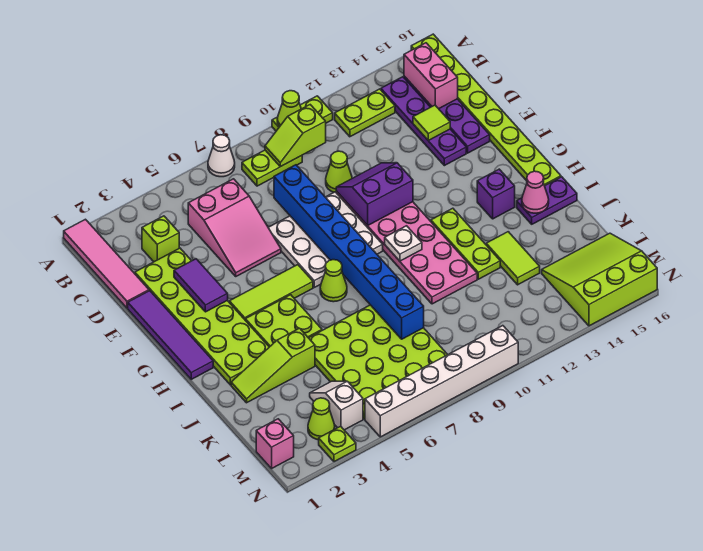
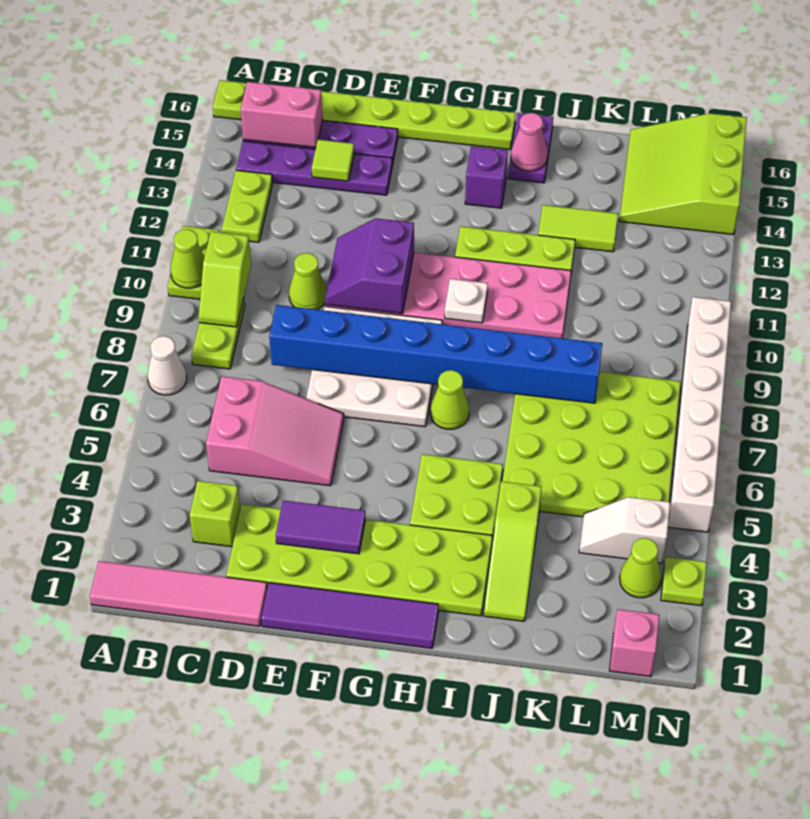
lime tile G4:G6 level 1 -> none

